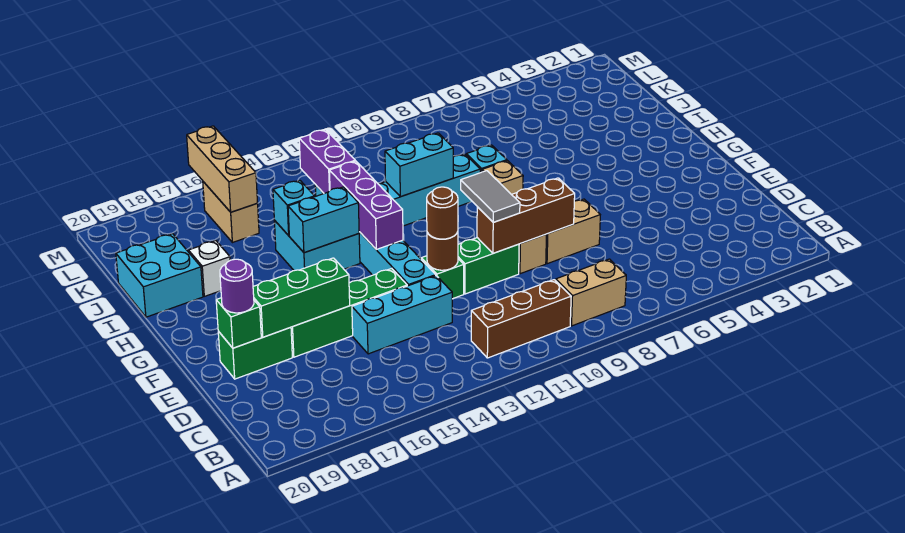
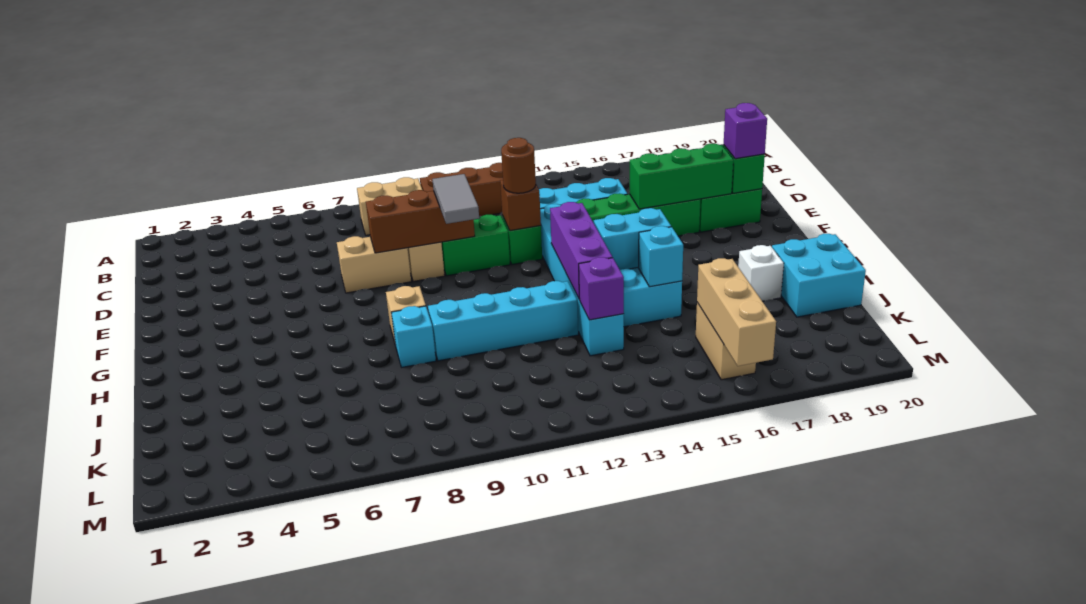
brown round brick E12 level 2 -> brown brick E12 level 2
purple round brick E19 level 3 -> purple brick E19 level 3
cyan brick I10:I11 level 2 -> none
purple brick J13:K13 level 2 -> purple brick J13 level 2

